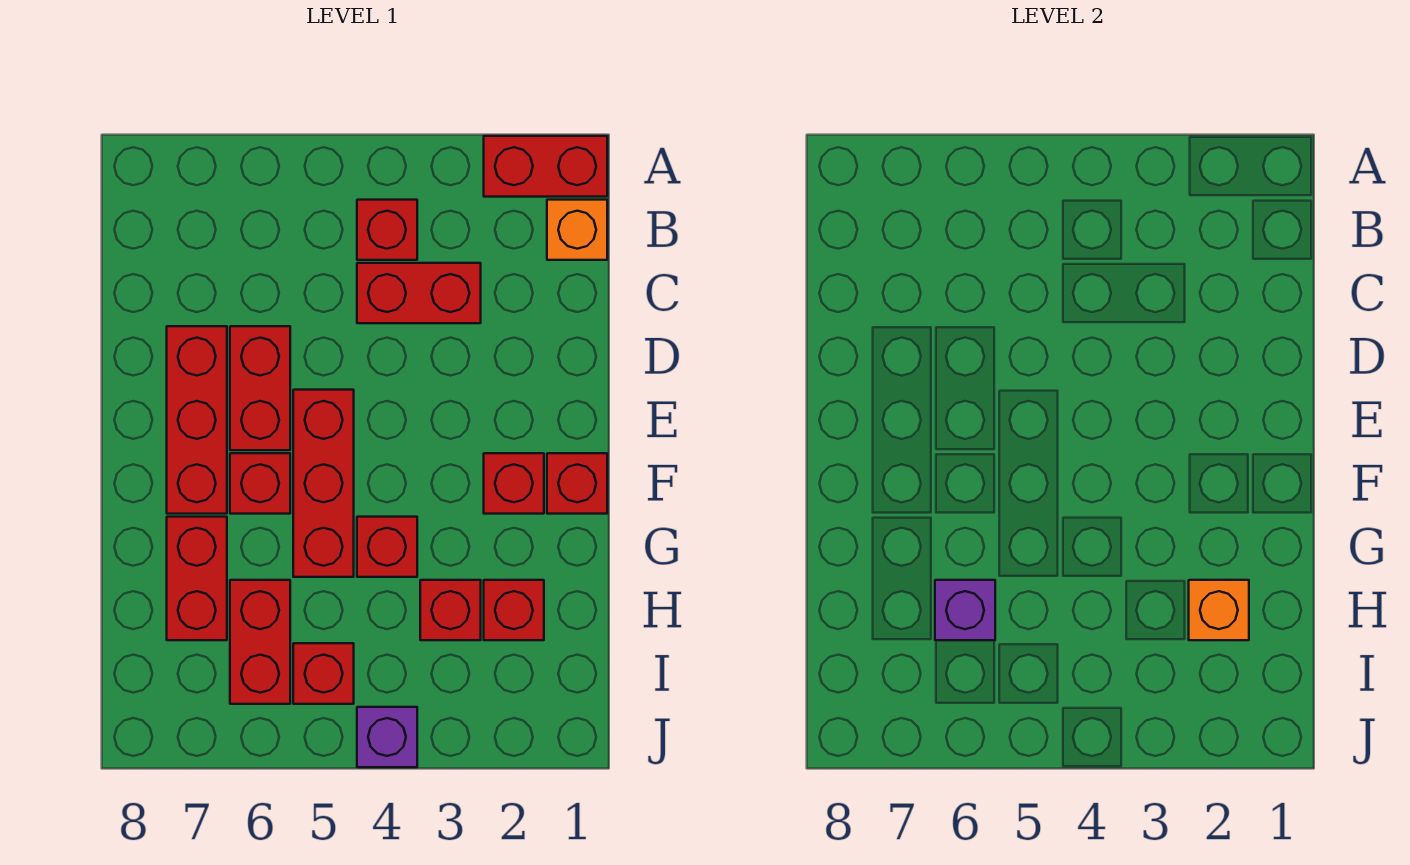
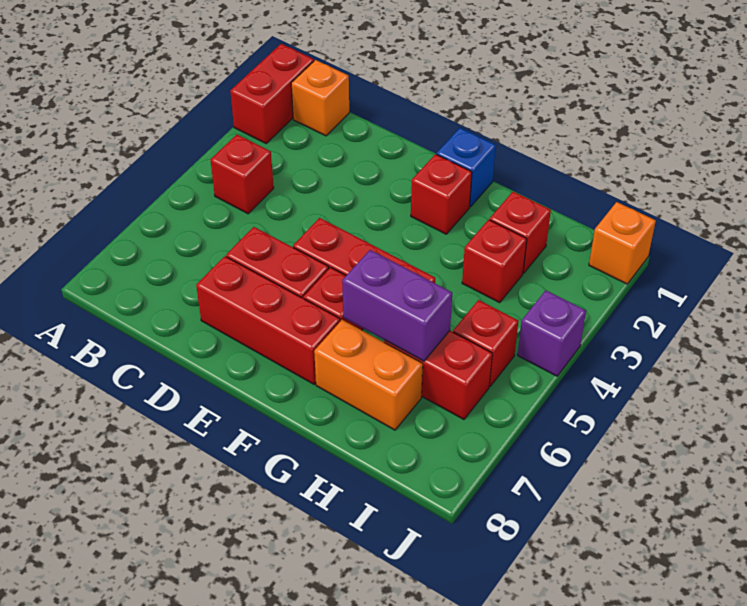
red brick C3:C4 level 1 -> none
red brick F1 level 1 -> blue brick F1 level 1
red brick G4 level 1 -> none
red brick G7:H7 level 1 -> orange brick G7:H7 level 1
orange brick H2 level 2 -> orange brick J1 level 1
purple brick H6 level 2 -> purple brick G6:H6 level 2

